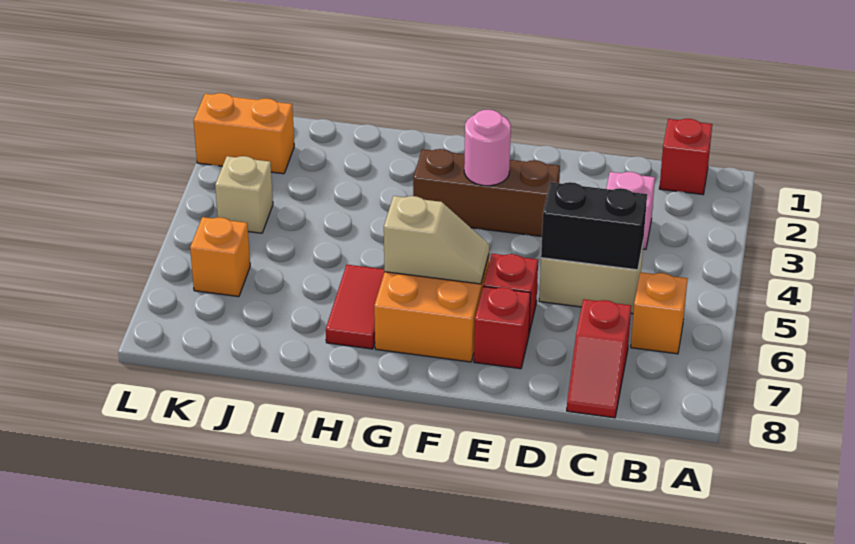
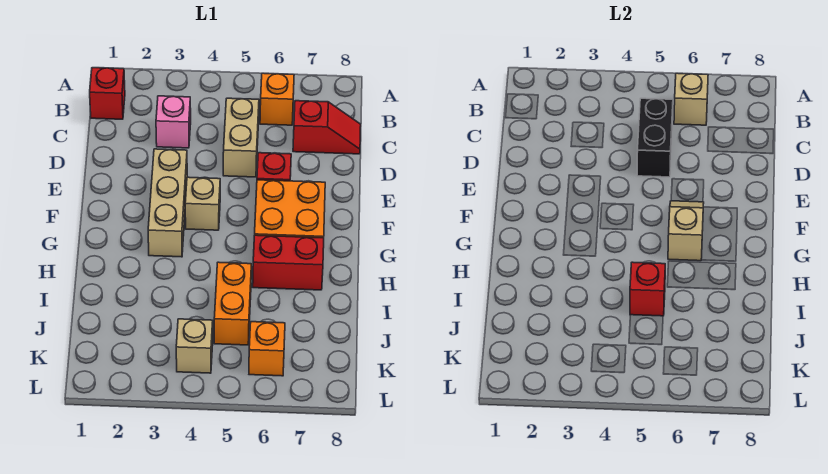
none -> tan brick B6 level 2
brown brick E3:G3 level 1 -> tan brick E3:G3 level 1
red brick E7 level 1 -> red brick I5 level 2
pink round brick F3 level 2 -> none
none -> tan brick F4 level 1
red tile H6:H7 level 1 -> red brick H6:H7 level 1
orange brick K2:L2 level 1 -> orange brick I5:J5 level 1

